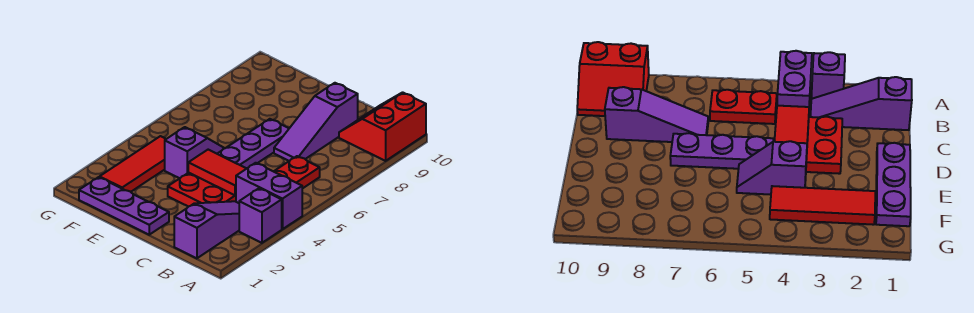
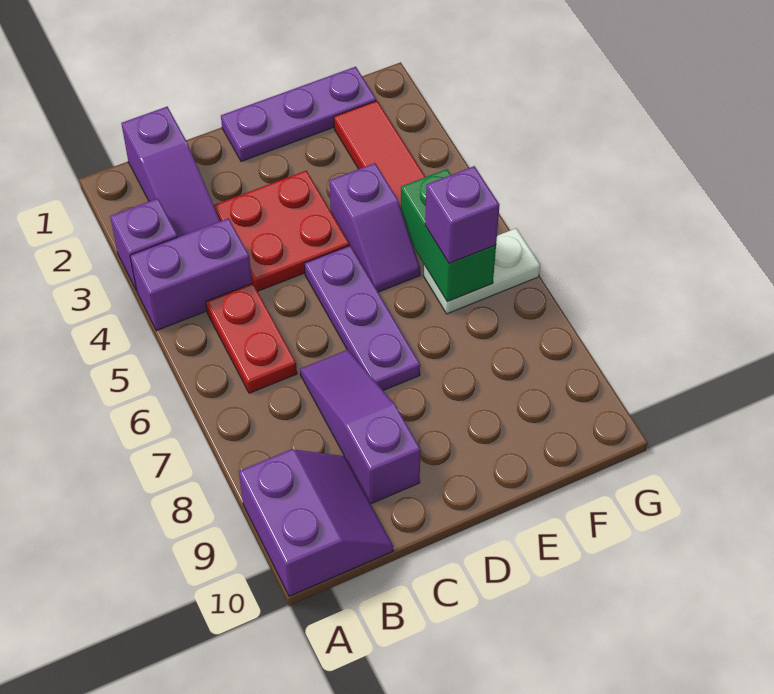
red slope A9:B10 level 1 top A -> purple slope A9:B10 level 1 top A
red tile C4:D4 level 2 -> none
none -> green brick F5:F6 level 2
none -> white plate F6:G6 level 1
none -> purple brick F6 level 3

